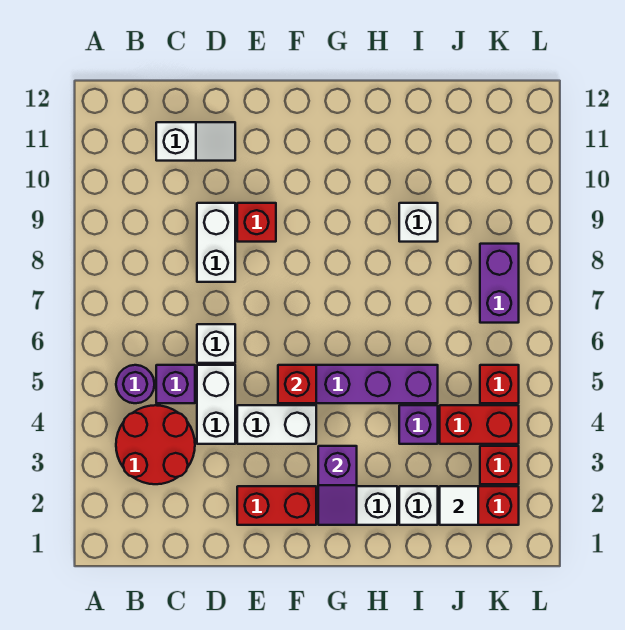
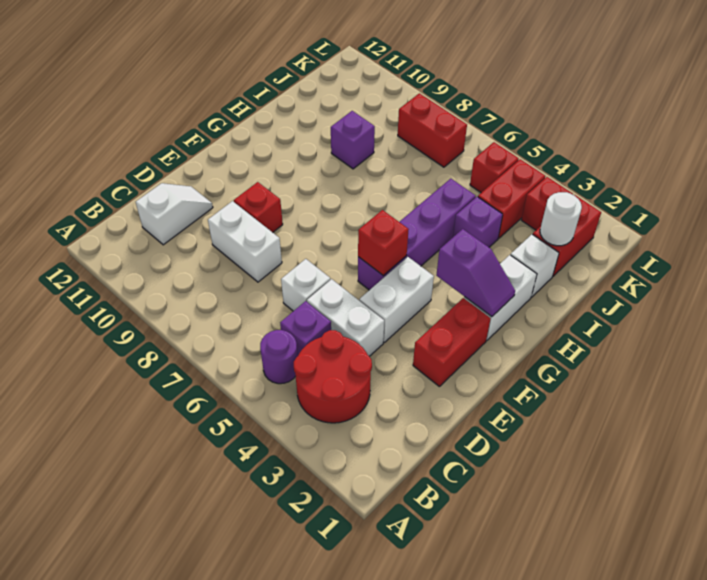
white brick I9 level 1 -> purple brick I9 level 1
white tile J2 level 2 -> white round brick J2 level 2
purple brick K7:K8 level 1 -> red brick K7:K8 level 1

